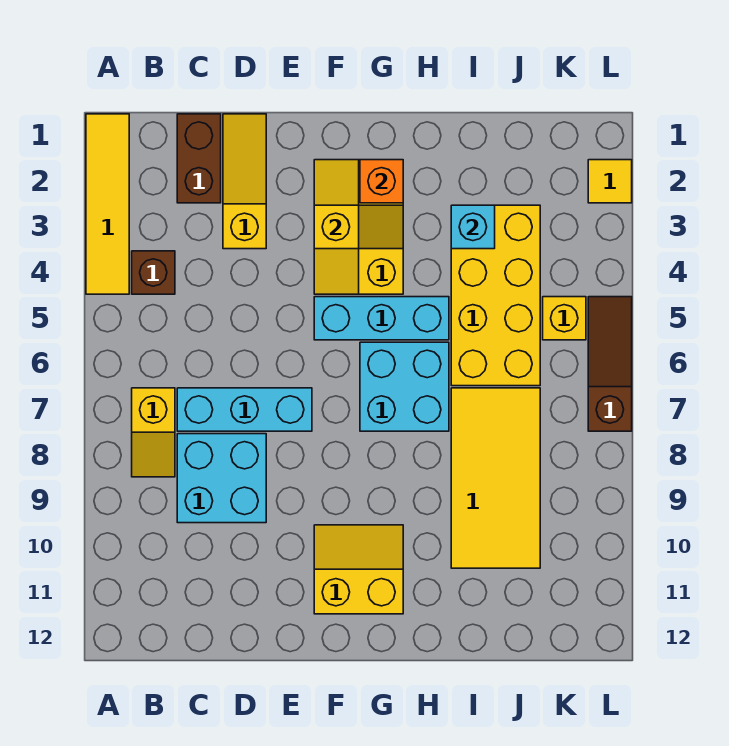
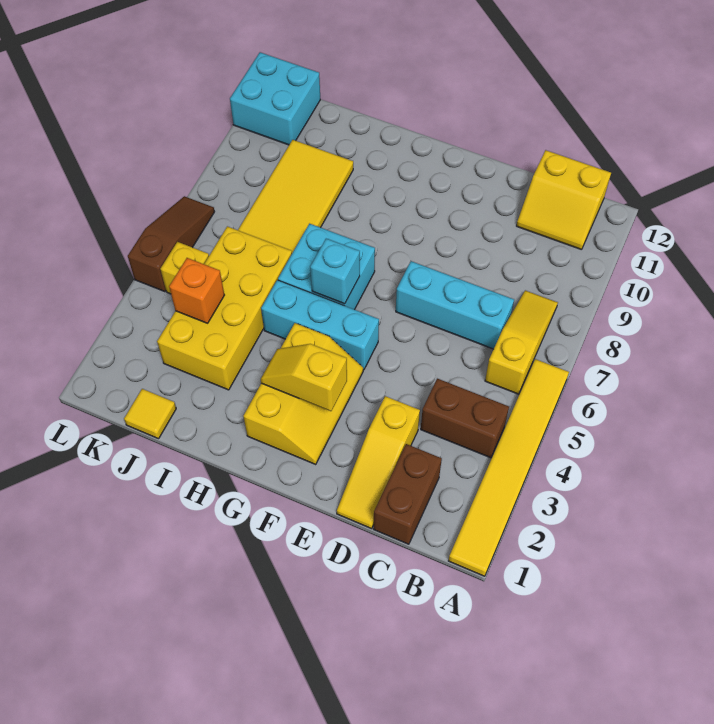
yellow tile A1:A4 level 1 -> yellow tile A1:A6 level 1
brown brick B4 level 1 -> brown brick B4:C4 level 1
yellow slope B7:B8 level 1 top 7 -> yellow slope B6:B8 level 1 top 6
cyan brick C8:D9 level 1 -> cyan brick K11:L12 level 1
yellow slope F10:G11 level 1 top 11 -> yellow slope B11:C12 level 1 top 12
orange brick G2 level 2 -> orange brick J4 level 2
cyan brick I3 level 2 -> cyan brick G6 level 2
yellow tile L2 level 1 -> yellow tile J1 level 1
brown slope L5:L7 level 1 top 7 -> brown slope L5:L7 level 1 top 5

